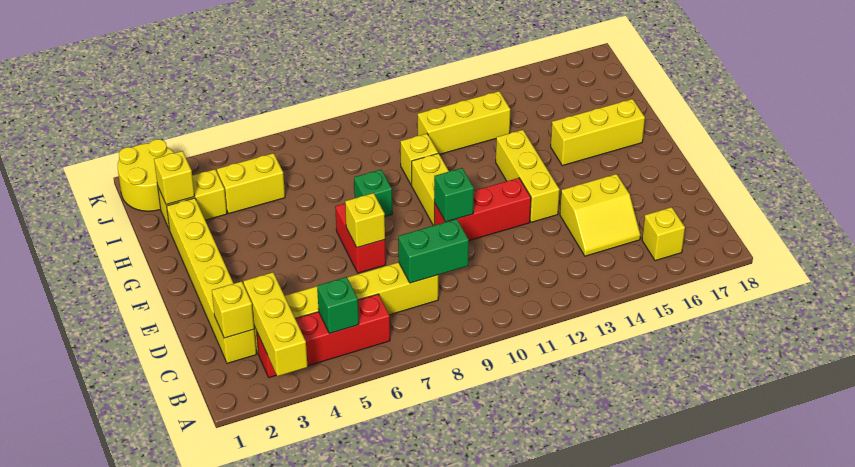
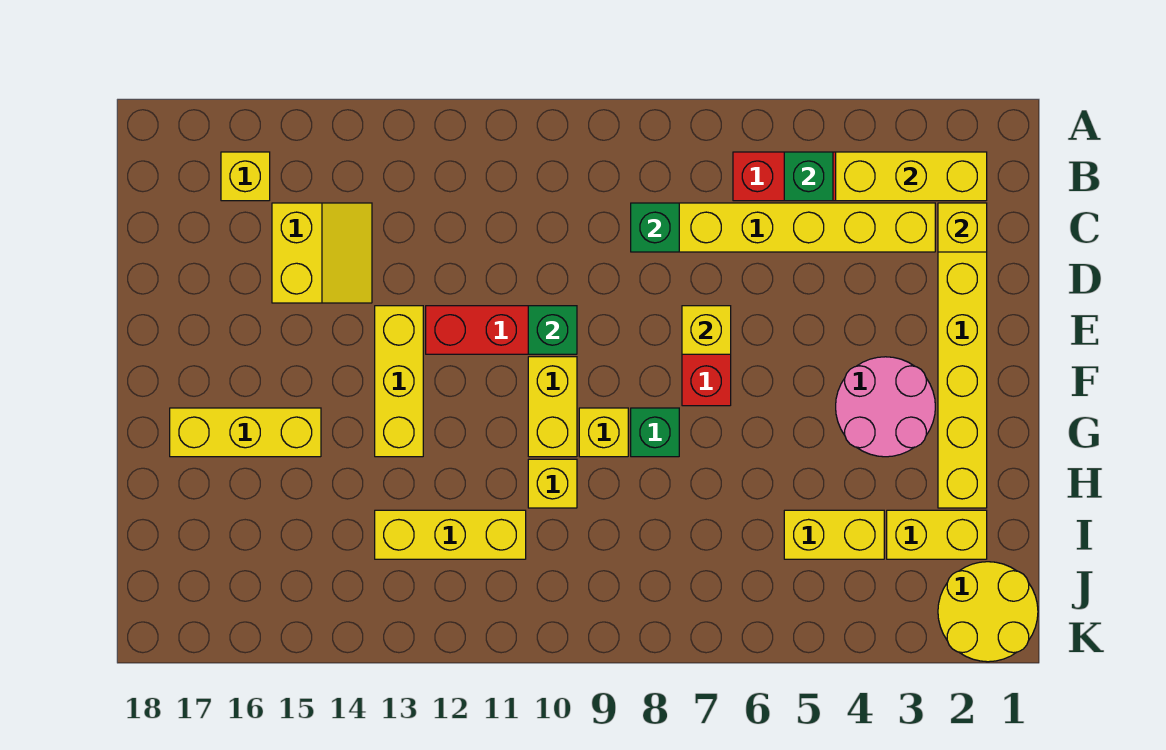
yellow brick A3:C3 level 2 -> yellow brick B2:B4 level 2
green brick C8:C9 level 2 -> green brick C8 level 2
yellow slope C14:D15 level 1 top D -> yellow slope C14:D15 level 1 top 15
none -> pink round brick F3:G4 level 1
yellow brick I2 level 2 -> yellow brick G9 level 1

